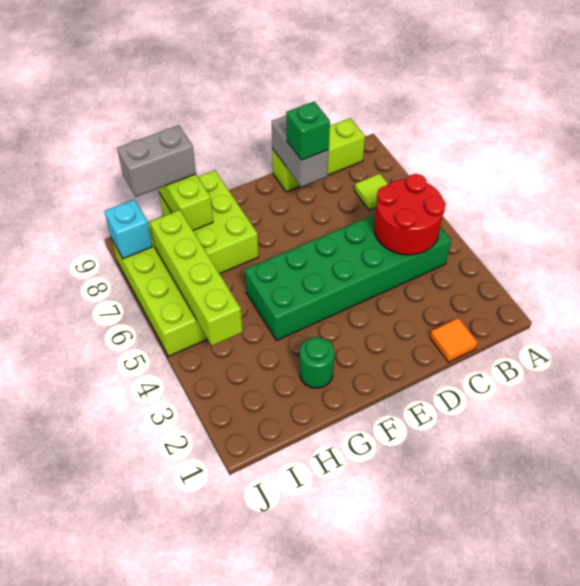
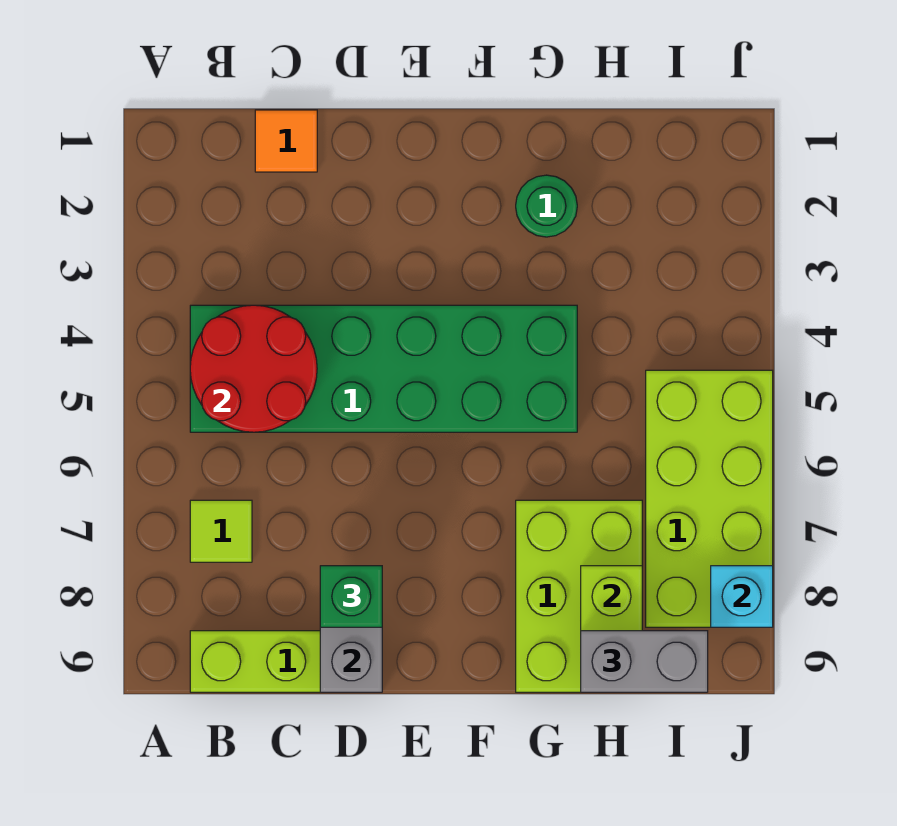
lime brick I4:I7 level 2 -> none

